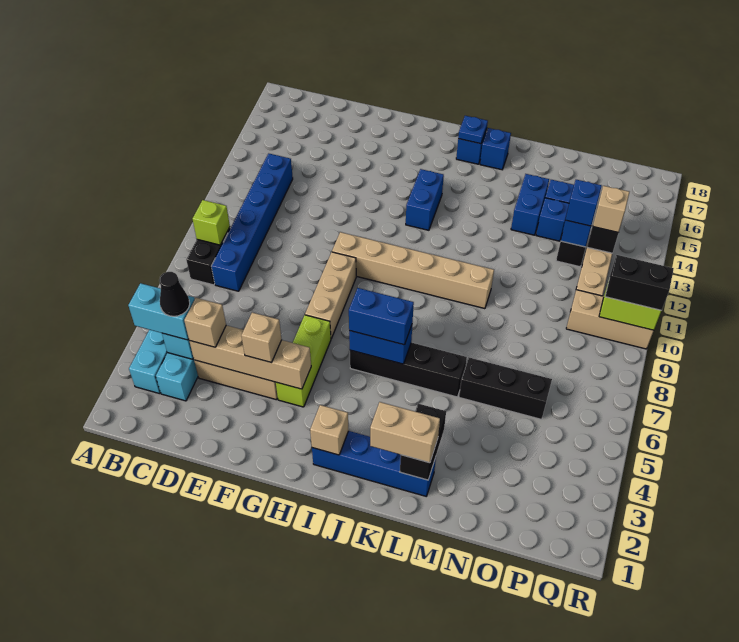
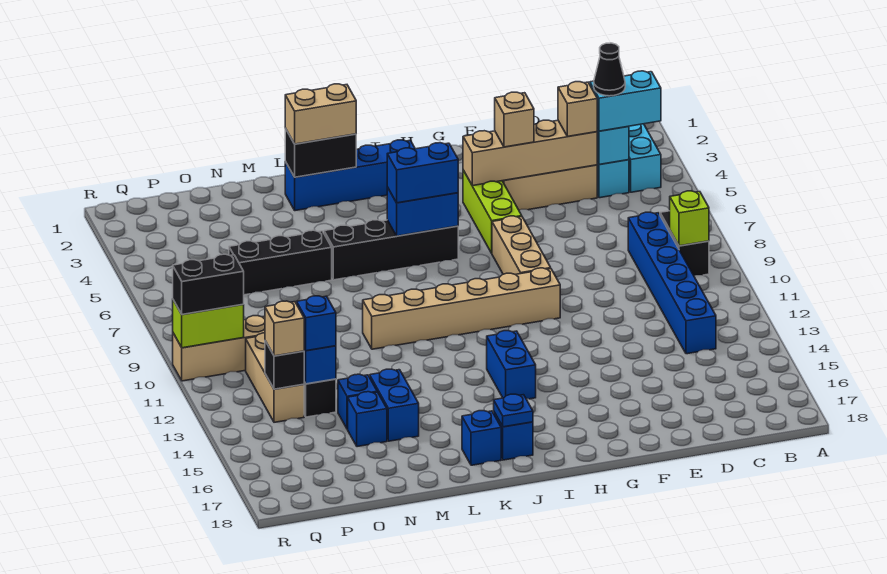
tan brick I2 level 2 -> none
black brick L2:L3 level 2 -> black brick K2:L2 level 2

